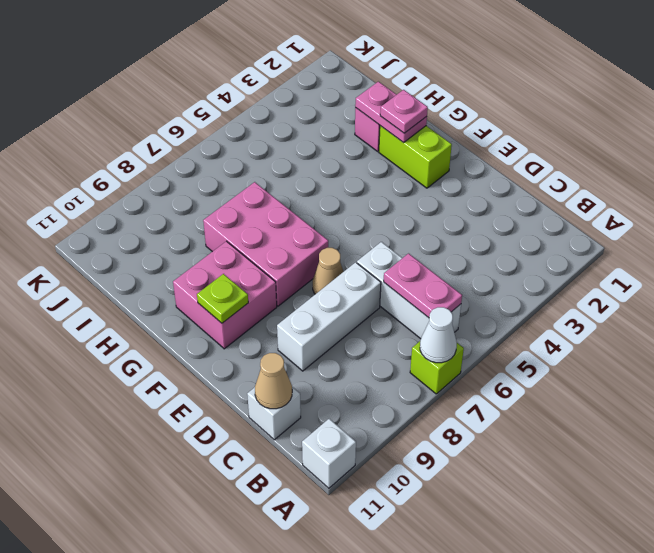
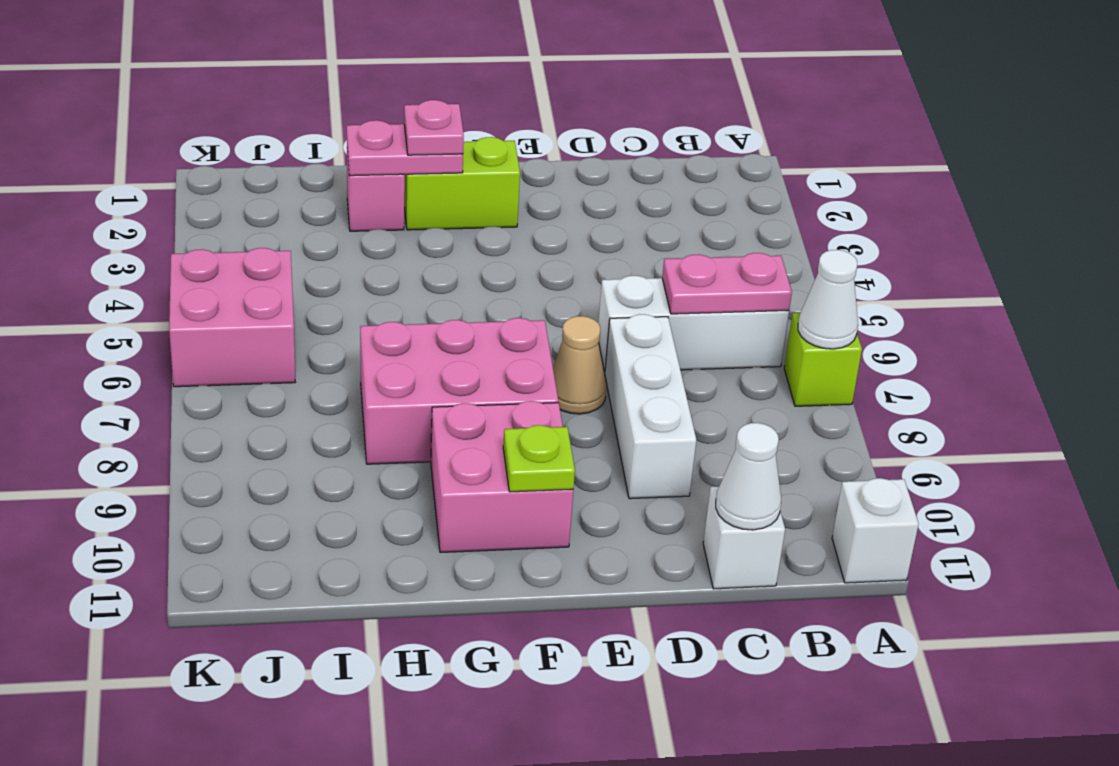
tan cone C11 level 2 -> white cone C11 level 2
none -> pink brick J5:K6 level 1

